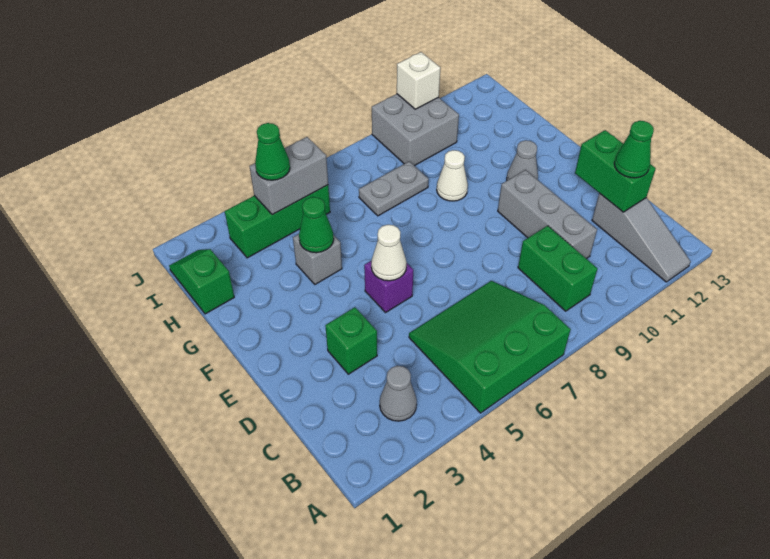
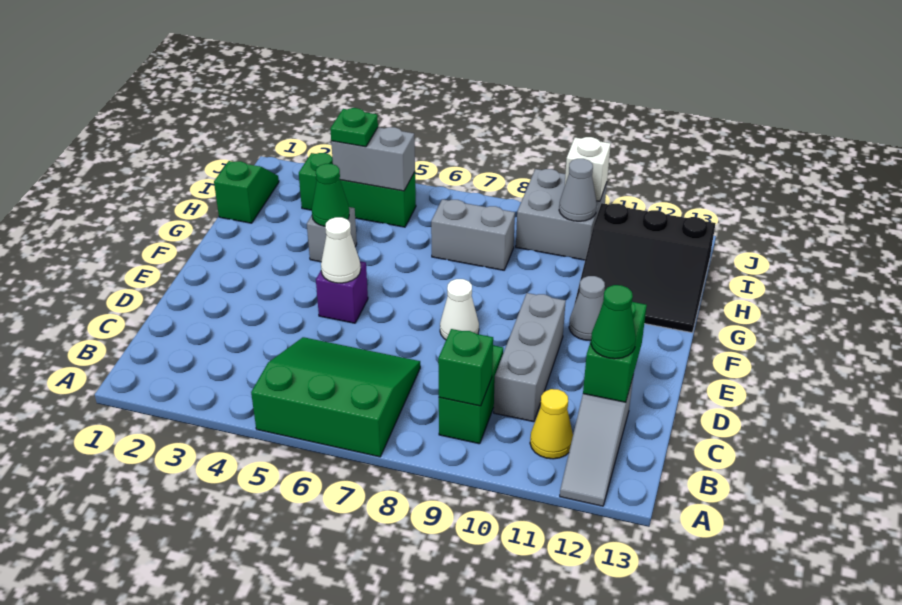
grey cone B3 level 1 -> grey cone I10 level 2
none -> yellow cone B11 level 1
green brick D3 level 1 -> green brick B9 level 2
white cone G9 level 1 -> white cone E8 level 1
none -> black slope G11:I13 level 1 top I
grey plate H7:H8 level 1 -> grey brick H7:H8 level 1
green cone I4 level 3 -> green plate I4 level 3

